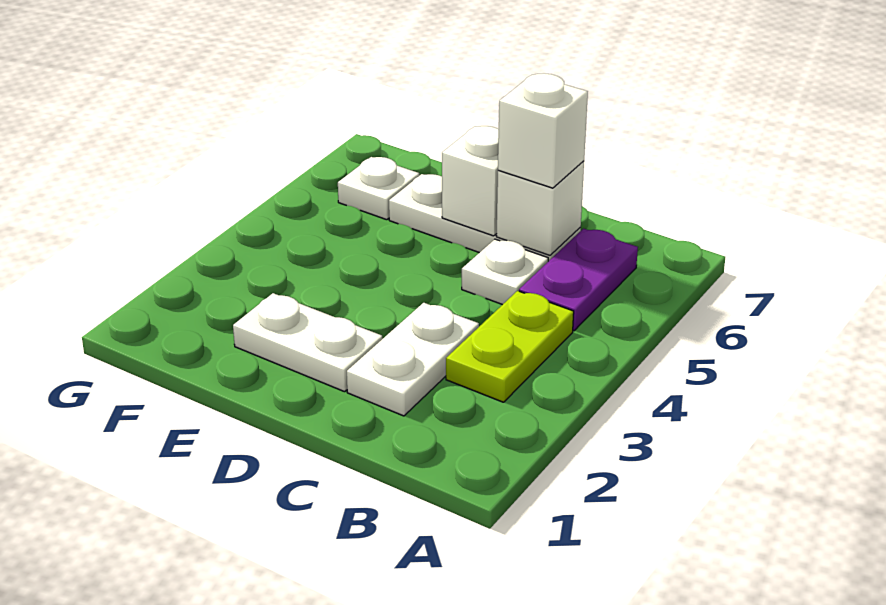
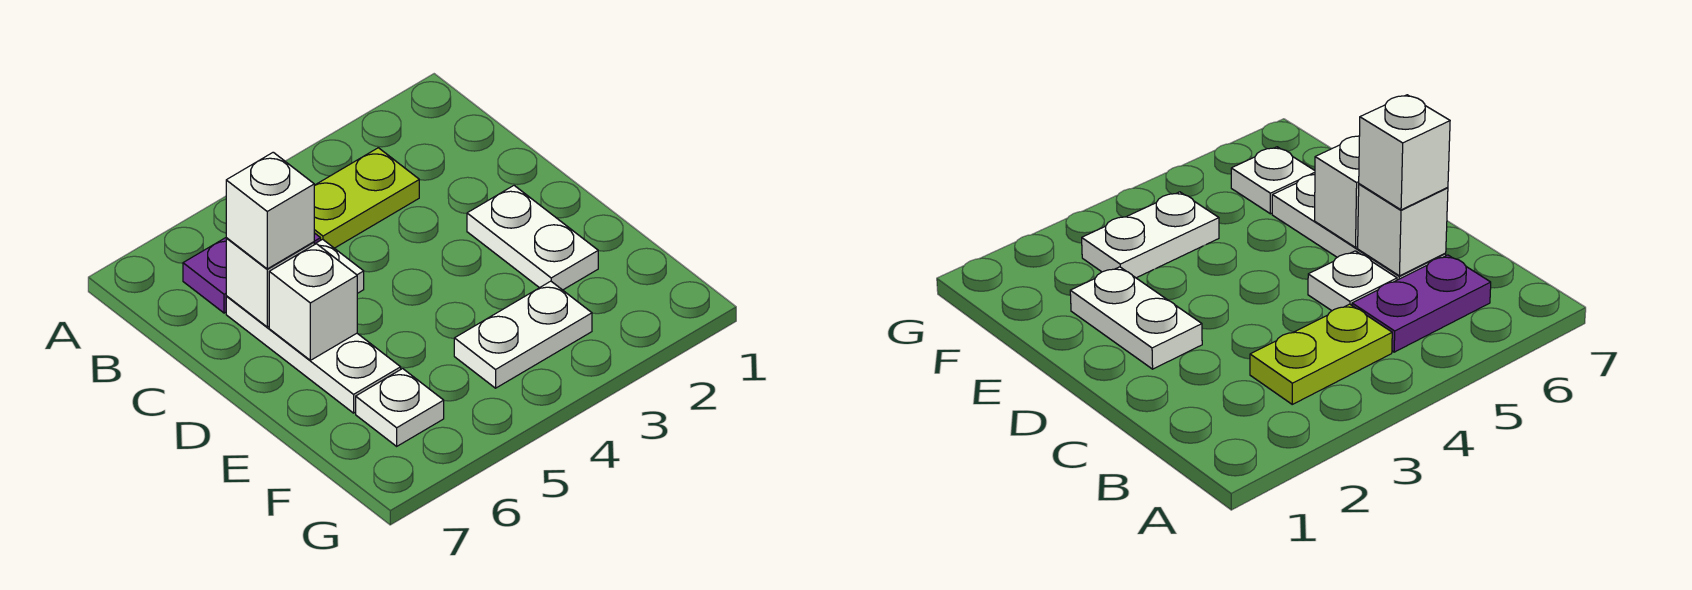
white plate C2:C3 level 1 -> white plate F3:F4 level 1

